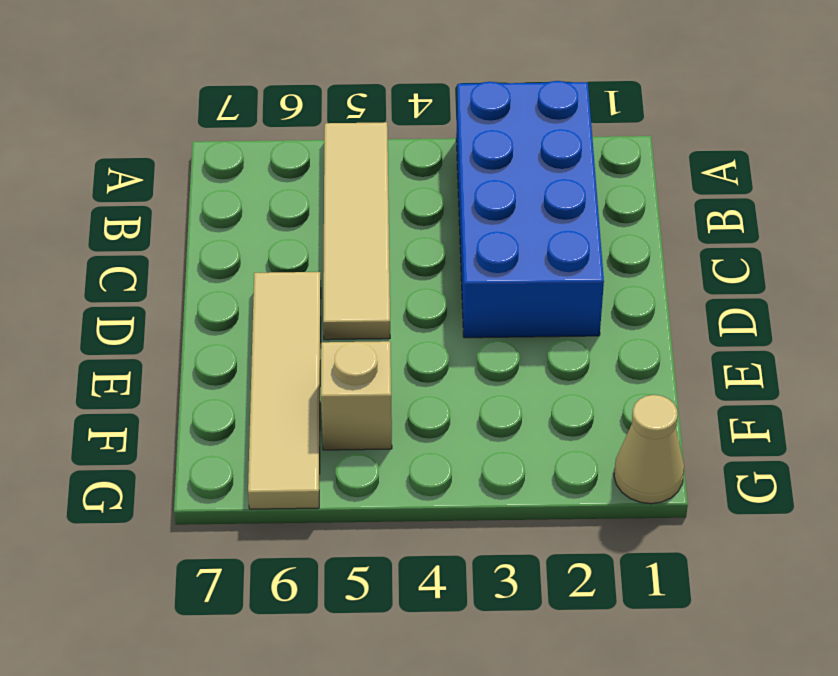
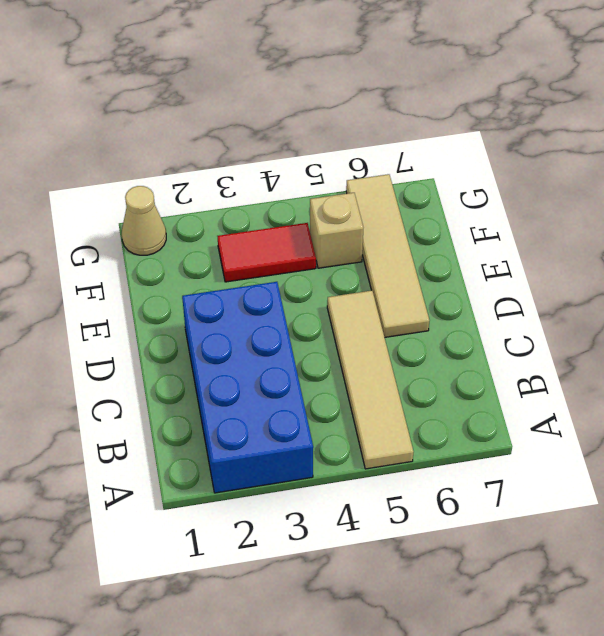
none -> red tile F3:F4 level 1

